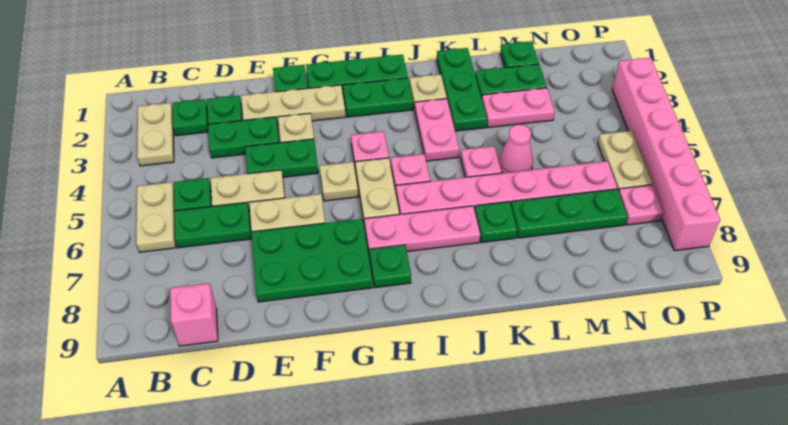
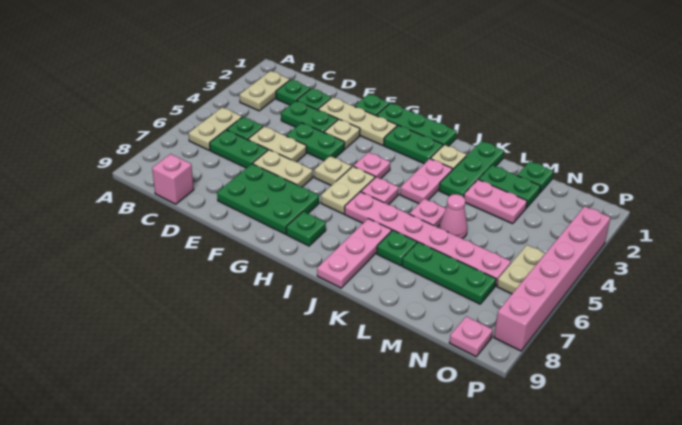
pink plate H7:J7 level 1 -> pink plate J7:J9 level 1
pink plate O7 level 1 -> pink plate O9 level 1

